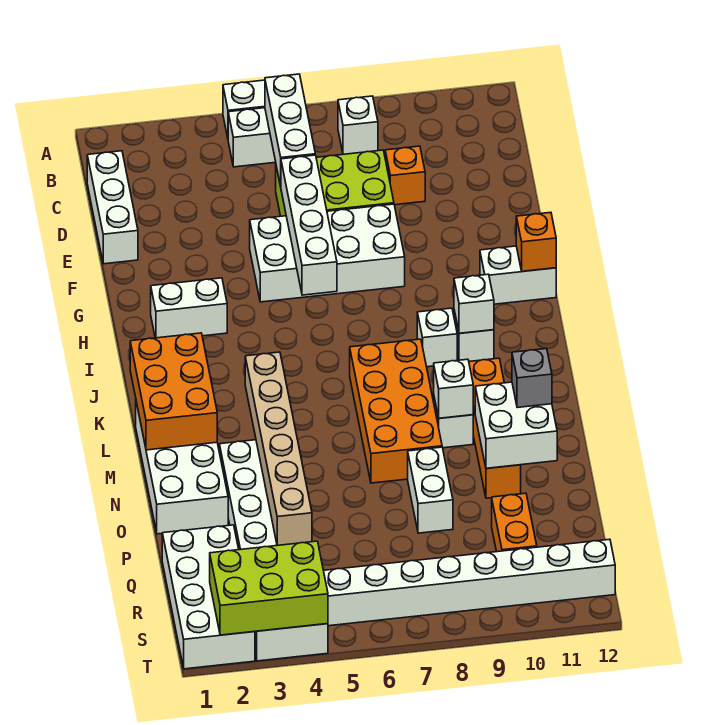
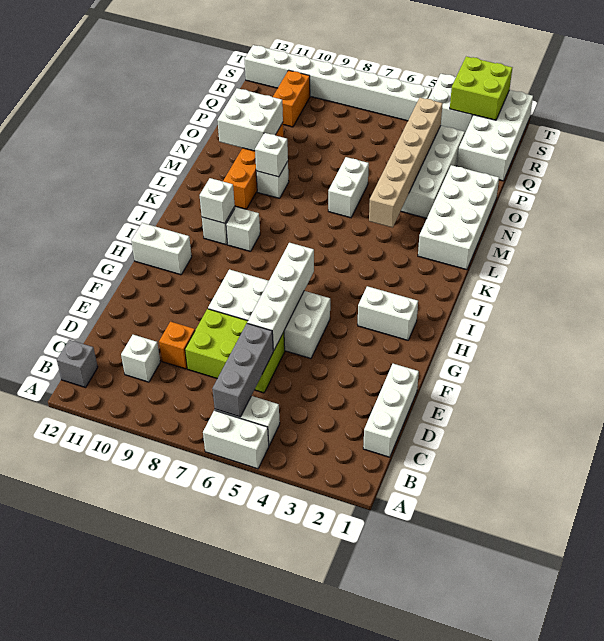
white brick B6:D6 level 2 -> grey brick B6:D6 level 2
white brick B8 level 1 -> white brick C10 level 1
orange brick H12 level 2 -> none
orange brick K1:M2 level 2 -> none
orange brick K7:N8 level 1 -> none
grey brick N11 level 3 -> grey brick B12 level 1
white brick O8:P8 level 1 -> white brick M6:N6 level 1
lime brick S2:T4 level 2 -> lime brick S2:T3 level 2

